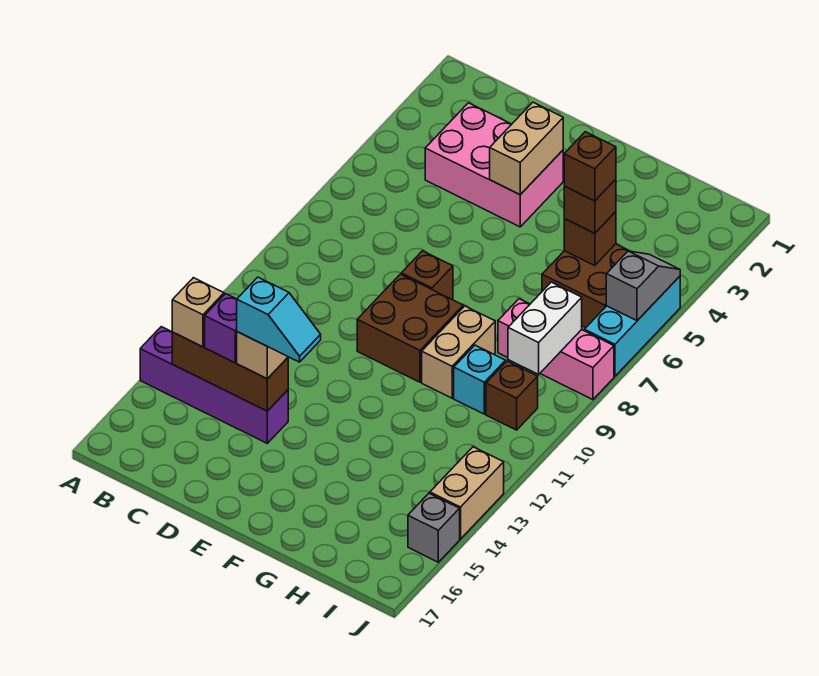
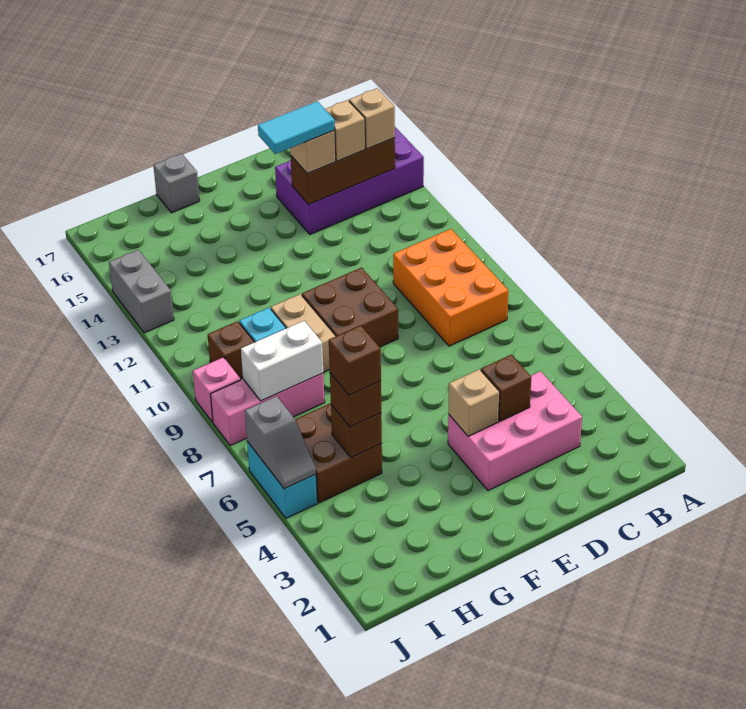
purple brick A14:D14 level 1 -> purple brick A14:D15 level 1
none -> orange brick B8:C10 level 1
purple brick C14 level 3 -> tan brick C14 level 3
cyan slope D14:E14 level 4 top D -> cyan tile D14:E14 level 4
tan brick E3:E4 level 2 -> tan brick E4 level 2
brown brick E8 level 1 -> brown brick D4 level 2
white brick I8:I9 level 2 -> white brick H8:I8 level 2
cyan brick J5:J7 level 1 -> cyan brick J5:J6 level 1
none -> pink brick J9 level 1
tan brick J13:J14 level 1 -> grey brick J13:J14 level 1
grey brick J15 level 1 -> grey brick G17 level 1

